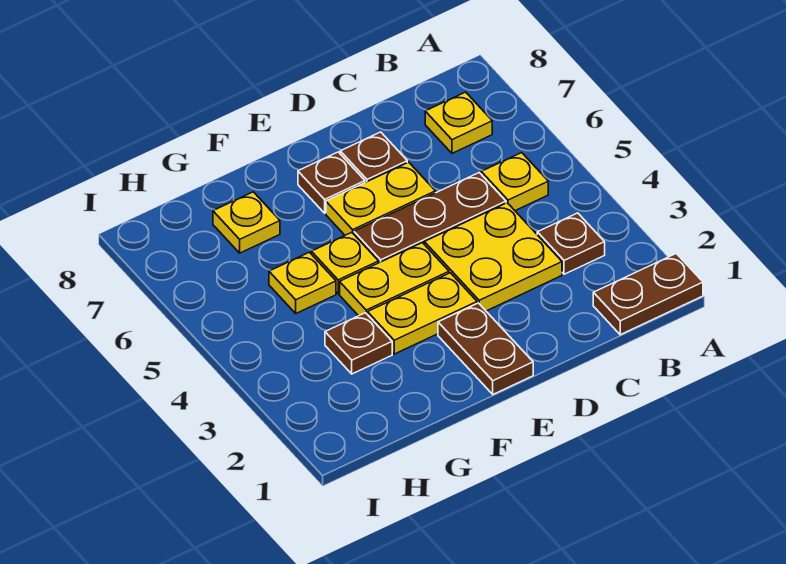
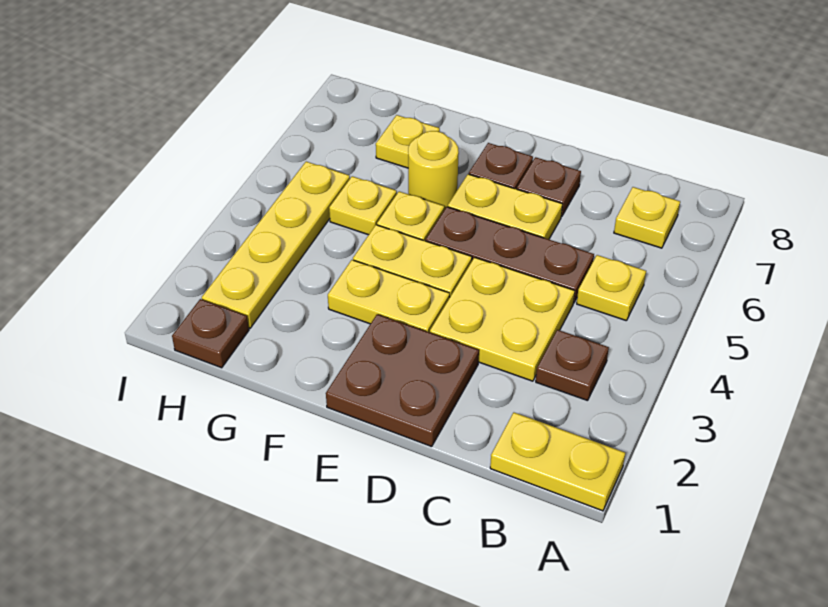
brown plate A1:B1 level 1 -> yellow plate A1:B1 level 1
brown plate E1:E2 level 1 -> brown plate D1:E2 level 1
none -> yellow round brick F6 level 1
brown plate G3 level 1 -> brown plate H1 level 1
none -> yellow plate H2:H5 level 1

